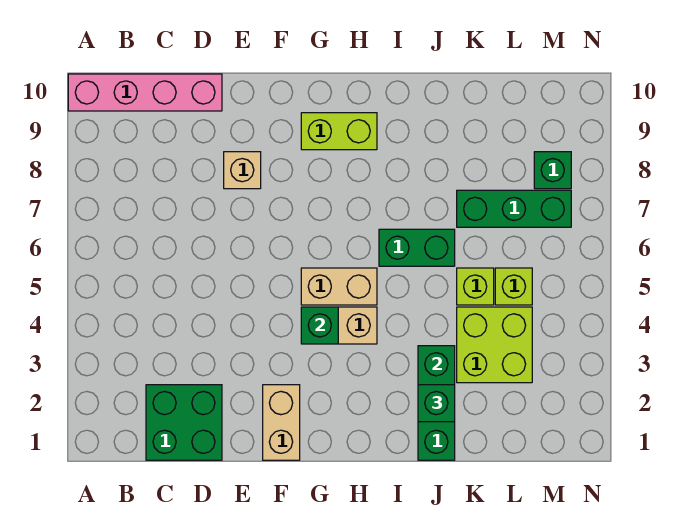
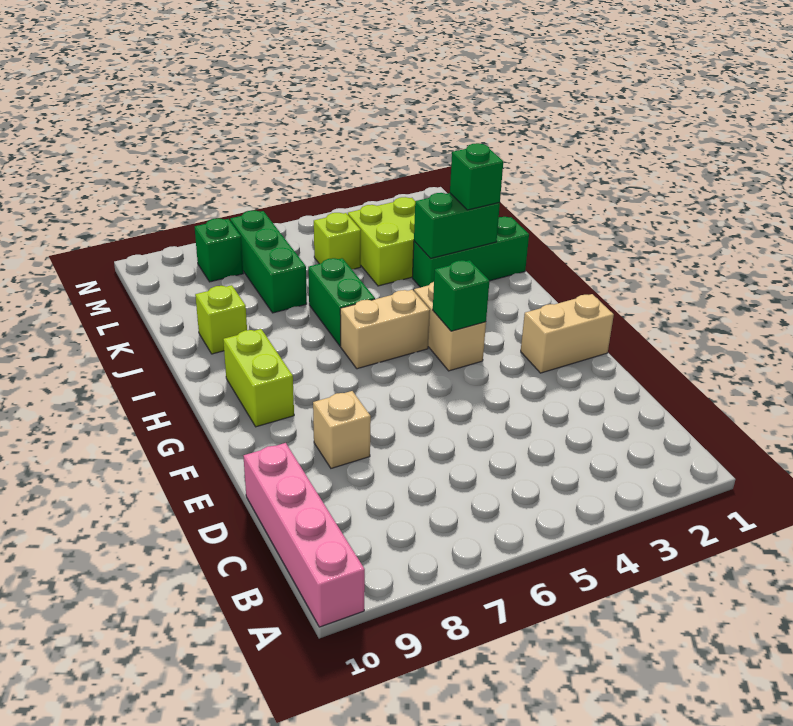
green brick C1:D2 level 1 -> none
tan brick G5:H5 level 1 -> tan brick H5:H6 level 1
lime brick K5 level 1 -> lime brick J9 level 1

